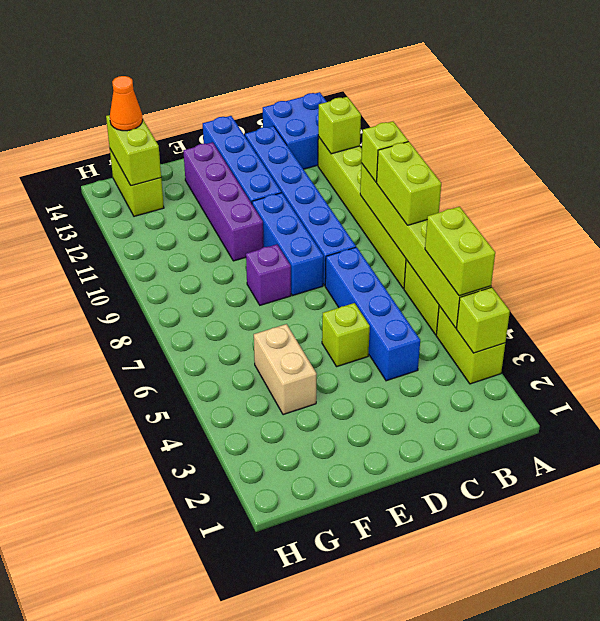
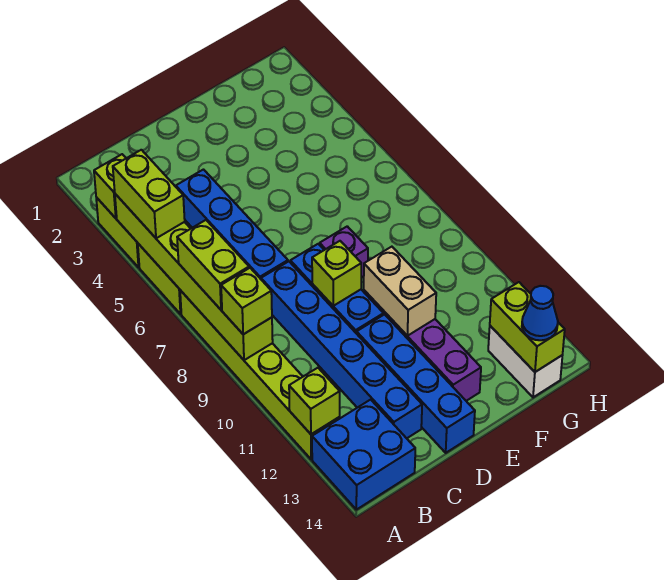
lime brick D5 level 1 -> lime brick D9 level 2
tan brick F4:F5 level 1 -> tan brick E10:E11 level 2
lime brick G13:G14 level 1 -> white brick G13:G14 level 1
orange cone G14 level 3 -> blue cone G14 level 3

